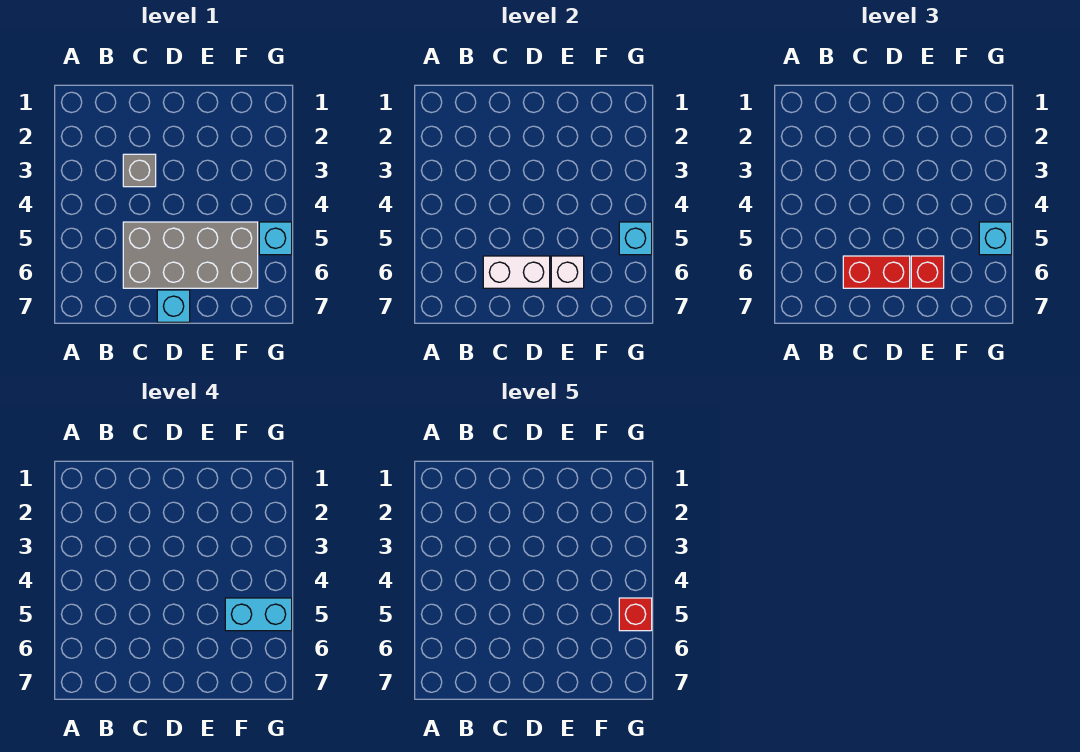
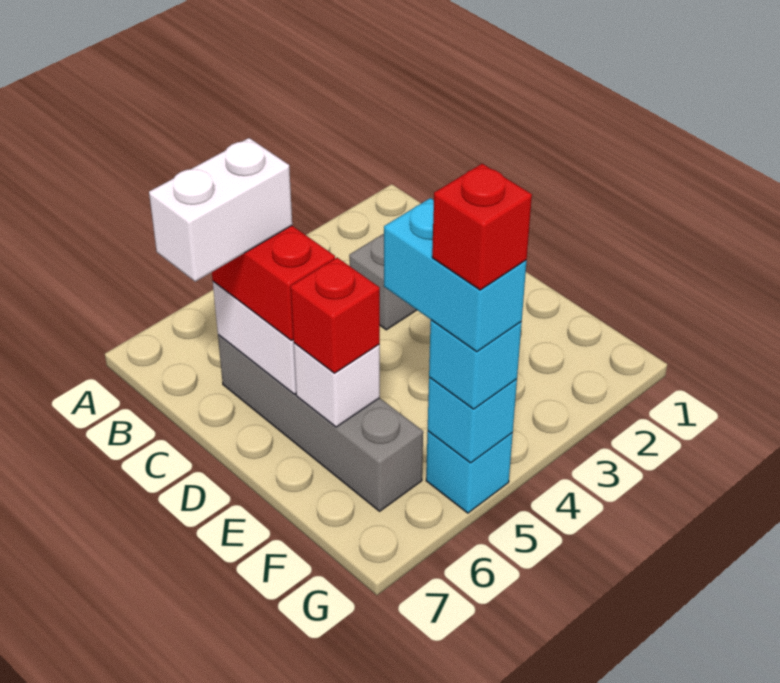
grey brick C5:F6 level 1 -> grey brick C6:F6 level 1
none -> white brick C6:C7 level 4
cyan brick D7 level 1 -> none

